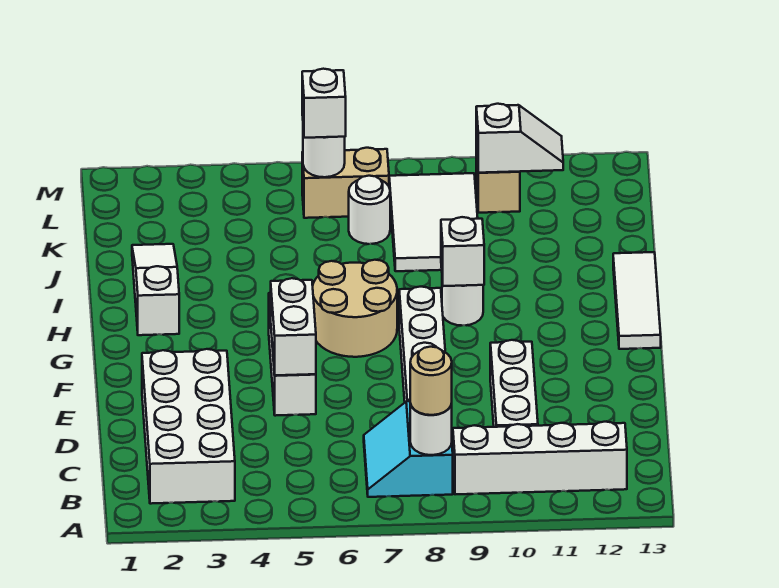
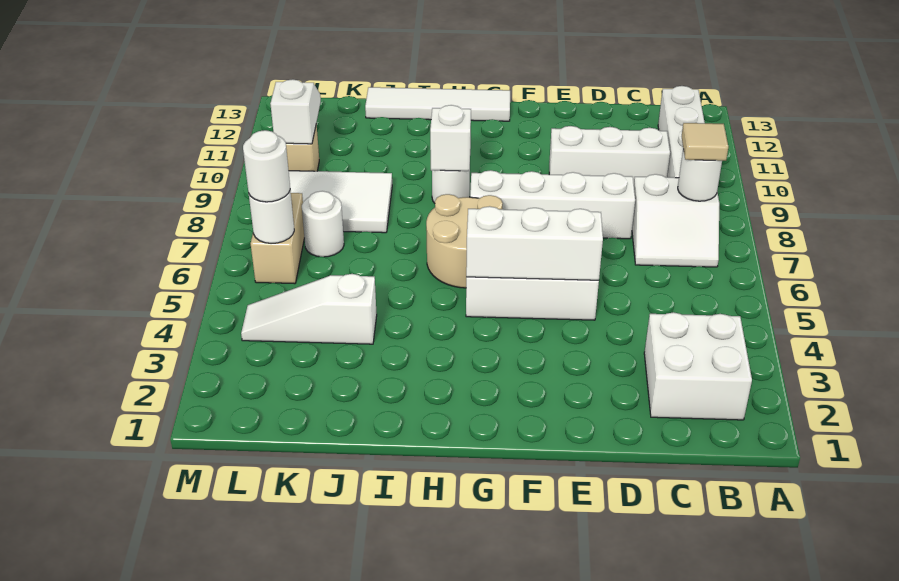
white brick B2:E3 level 1 -> white brick B2:C3 level 1
cyan slope B7:C8 level 1 top 8 -> white slope B7:C8 level 1 top 8
tan round brick B8 level 3 -> tan tile B8 level 3
white brick E5:F5 level 2 -> white brick E5:G5 level 2
white tile G13:I13 level 1 -> white tile G13:J13 level 1
white slope H2:J2 level 1 top H -> white slope J4:L4 level 1 top J
white brick L6 level 3 -> white round brick L6 level 3

